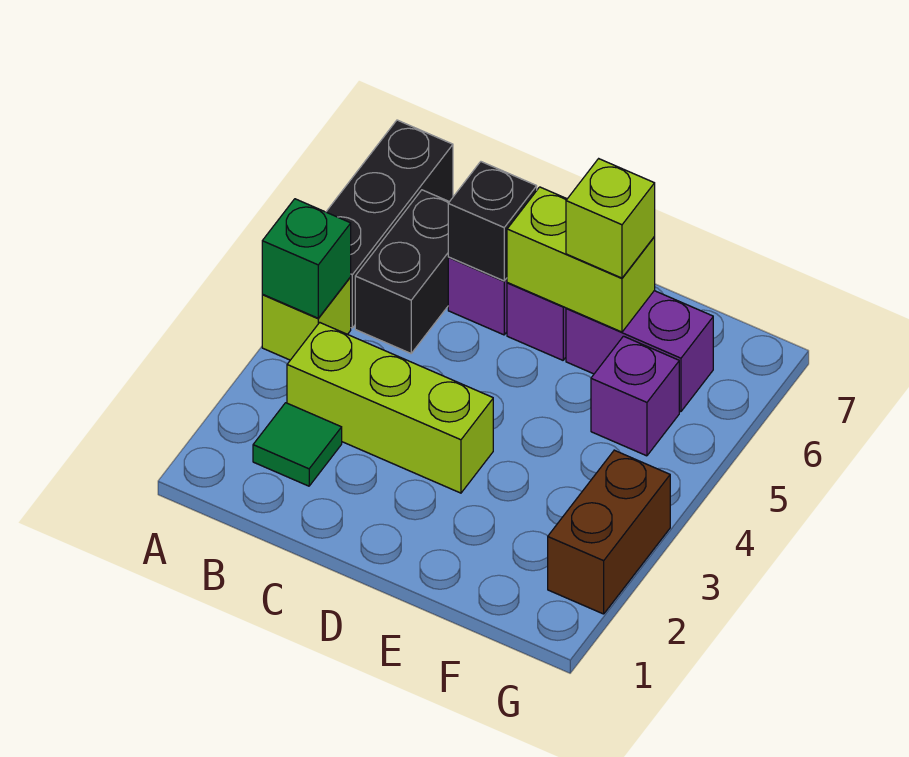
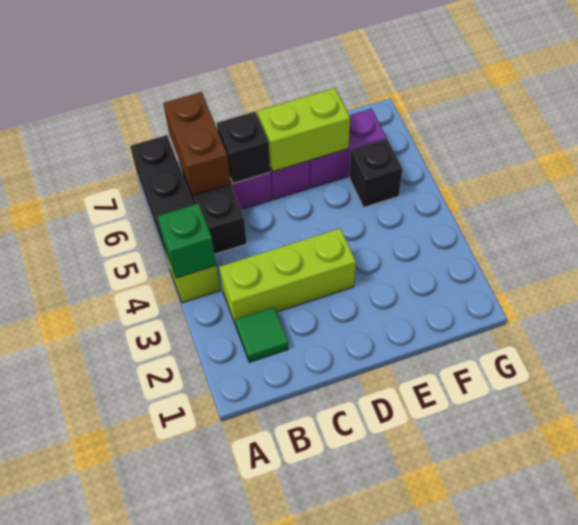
lime brick E6 level 3 -> none
purple brick F5 level 1 -> black brick F5 level 1
brown brick G2:G3 level 1 -> brown brick B6:B7 level 2

